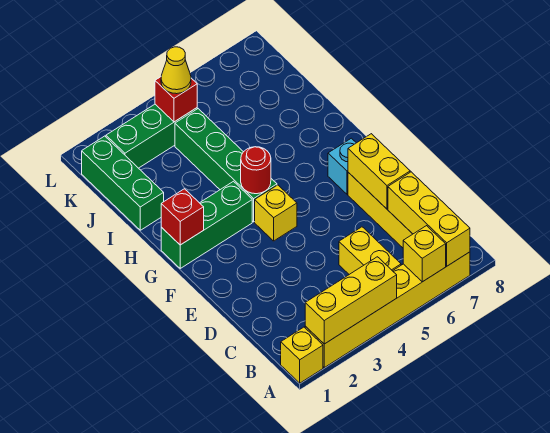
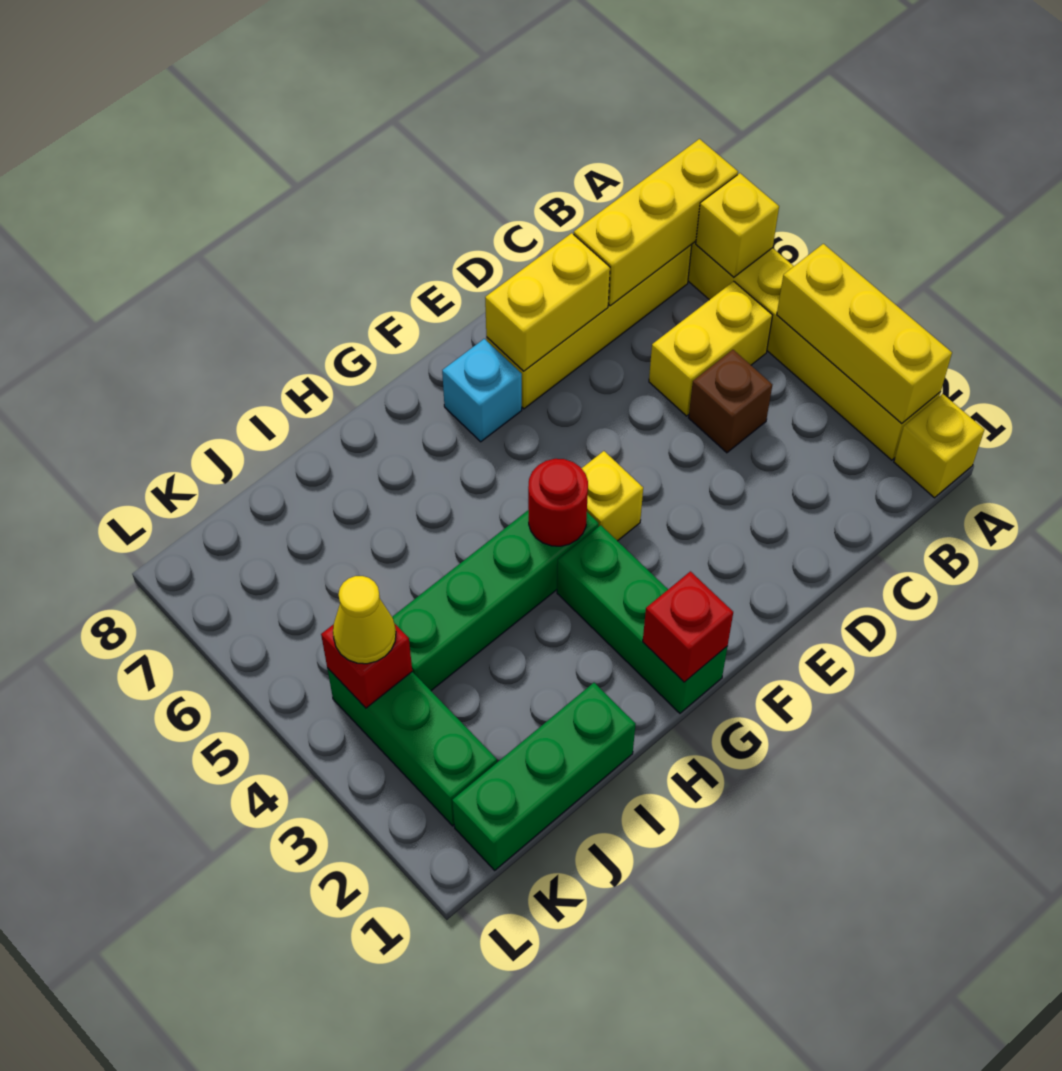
none -> brown brick C4 level 1

